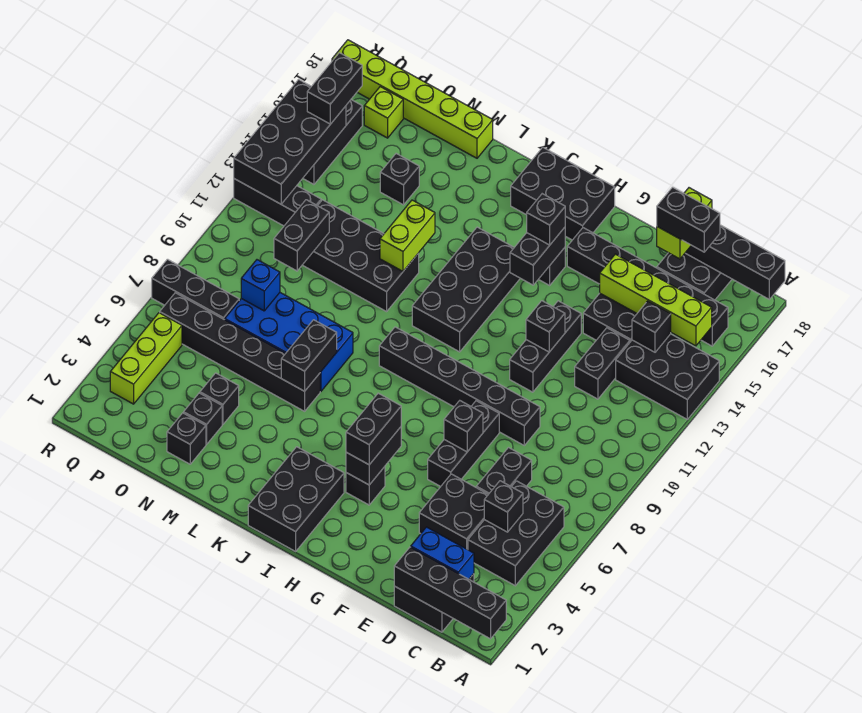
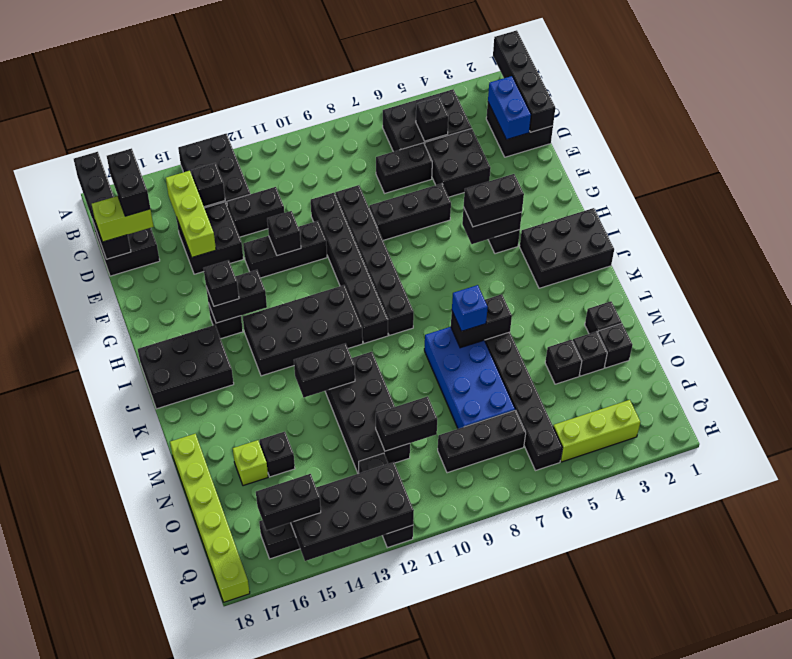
lime brick B15:E15 level 2 -> lime brick C15:E15 level 2
black brick B16:G16 level 1 -> black brick E10:J10 level 1
black brick F7 level 2 -> black brick M2 level 1
black brick H17:J18 level 1 -> black brick I16:J18 level 1
lime brick L12:L13 level 2 -> black brick L12:L13 level 2
blue brick O8 level 2 -> blue brick L7 level 3
black brick P7:R7 level 1 -> black brick P7:P9 level 1
lime brick P17 level 1 -> lime brick N16 level 1

